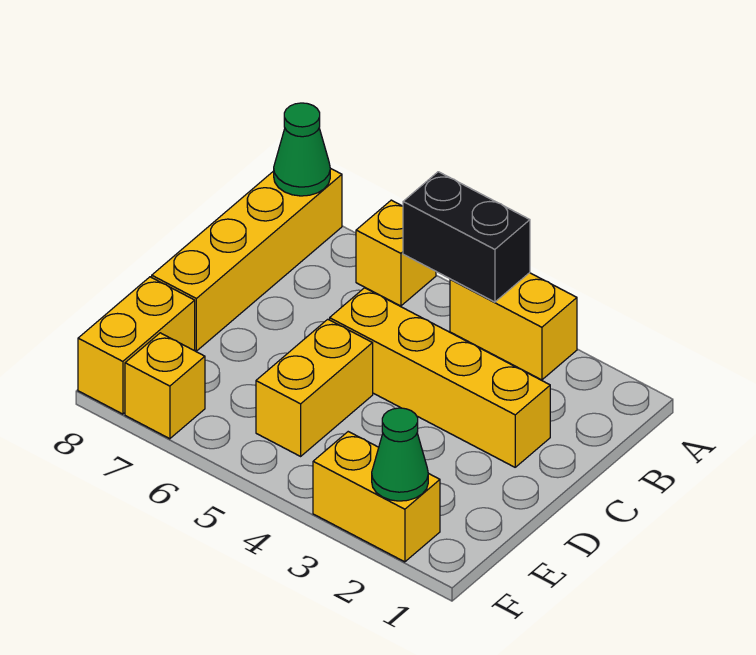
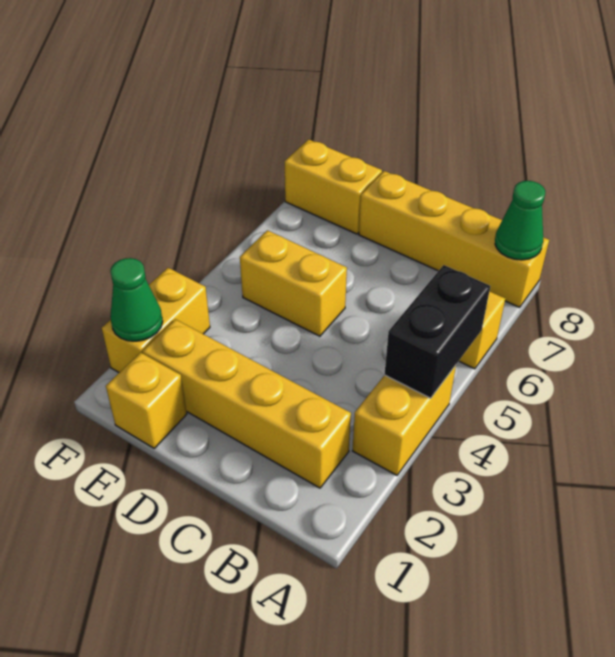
yellow brick C2:C5 level 1 -> yellow brick B2:E2 level 1
yellow brick F7 level 1 -> yellow brick E1 level 1

